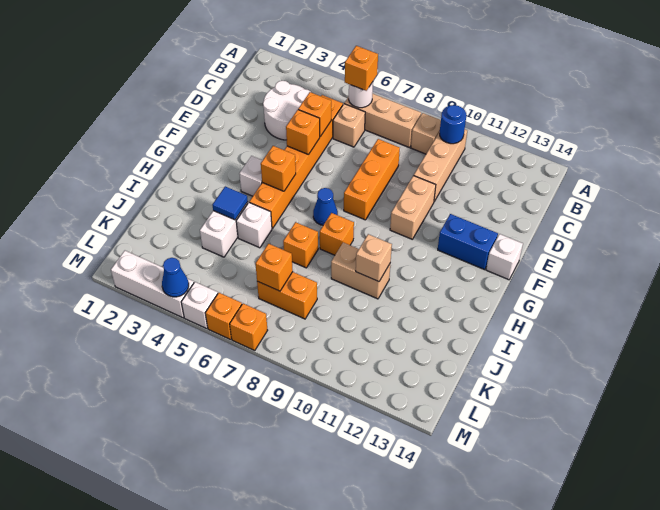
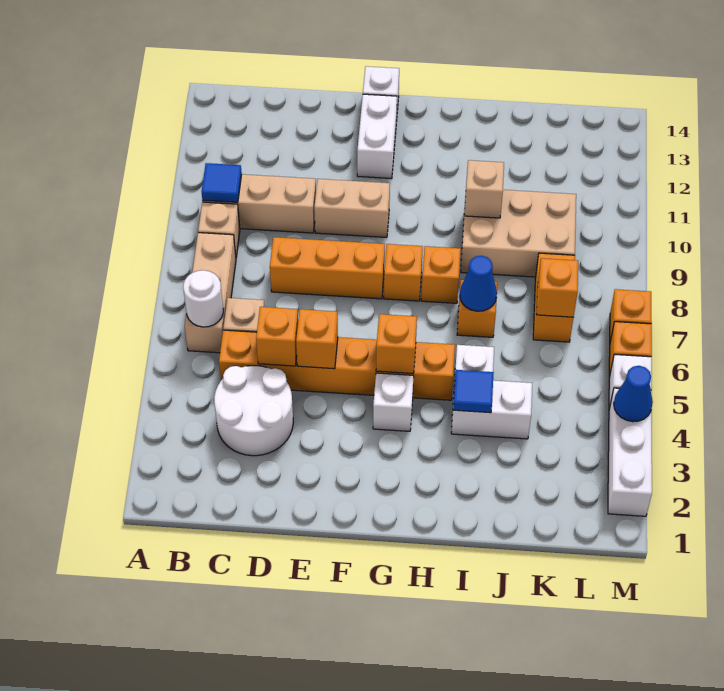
orange brick B6 level 3 -> orange brick G8 level 1
blue round brick B10 level 2 -> blue tile B10 level 2
blue brick F12:F13 level 1 -> white brick F12:F13 level 1
blue cone G7 level 1 -> blue cone I7 level 2
tan brick I9:I10 level 1 -> tan brick I9:K10 level 1

